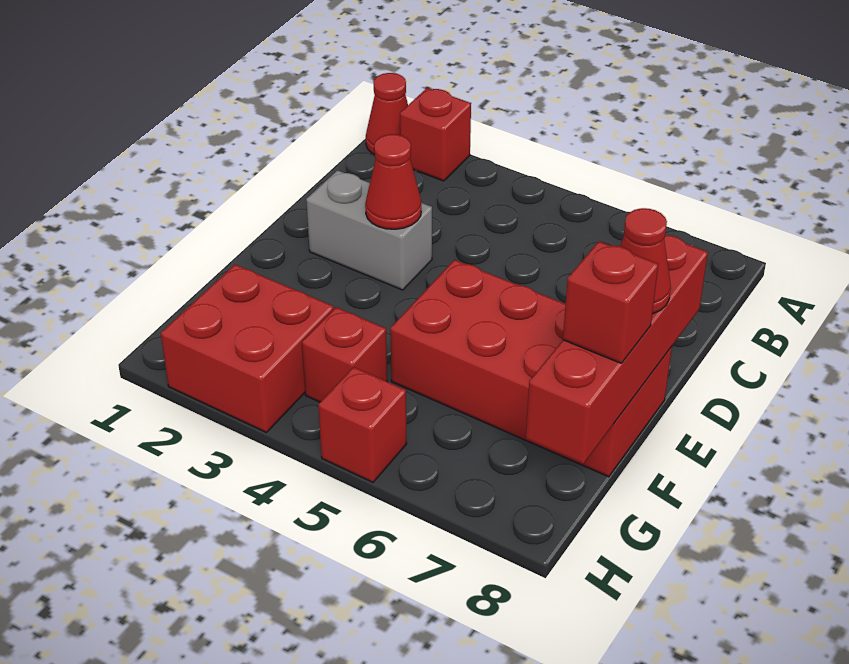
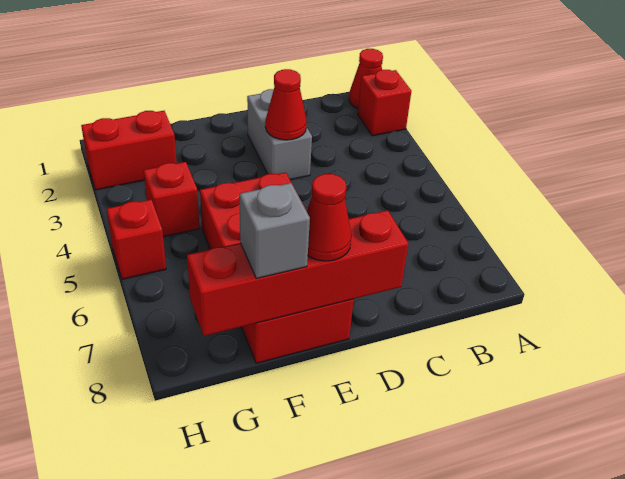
red brick F8 level 3 -> grey brick F8 level 3
red brick G2:H3 level 1 -> red brick G2:H2 level 1

